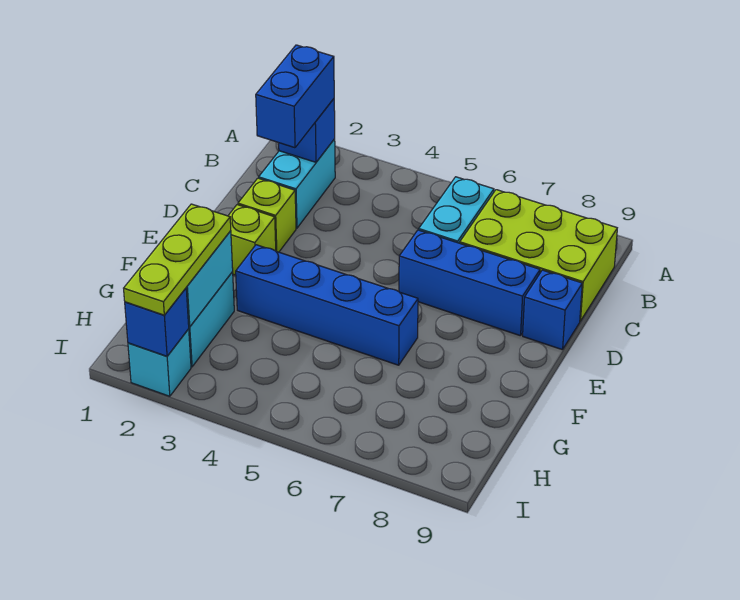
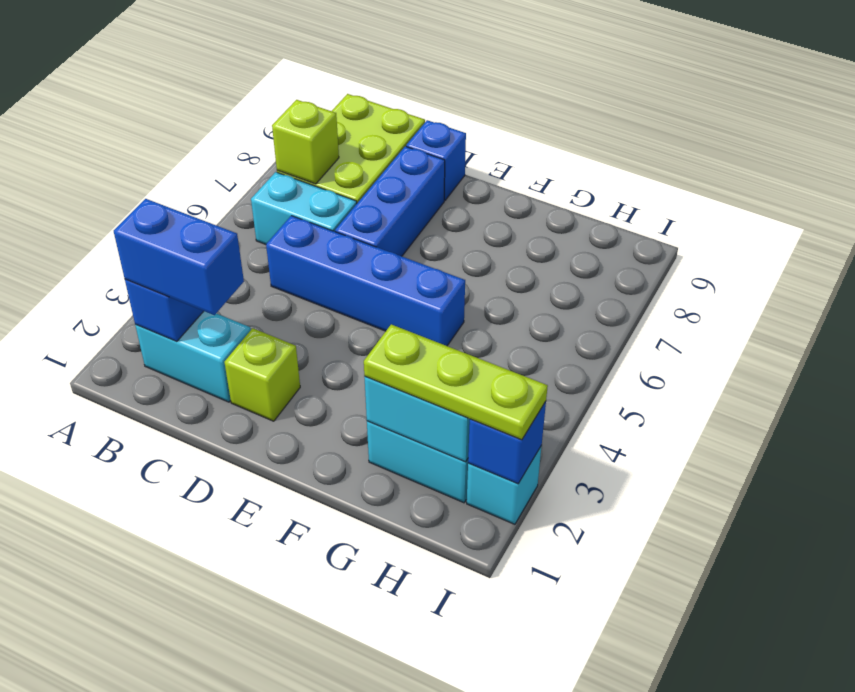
lime brick E2 level 1 -> lime brick B7 level 2
blue brick F3:F6 level 1 -> blue brick C5:F5 level 1

